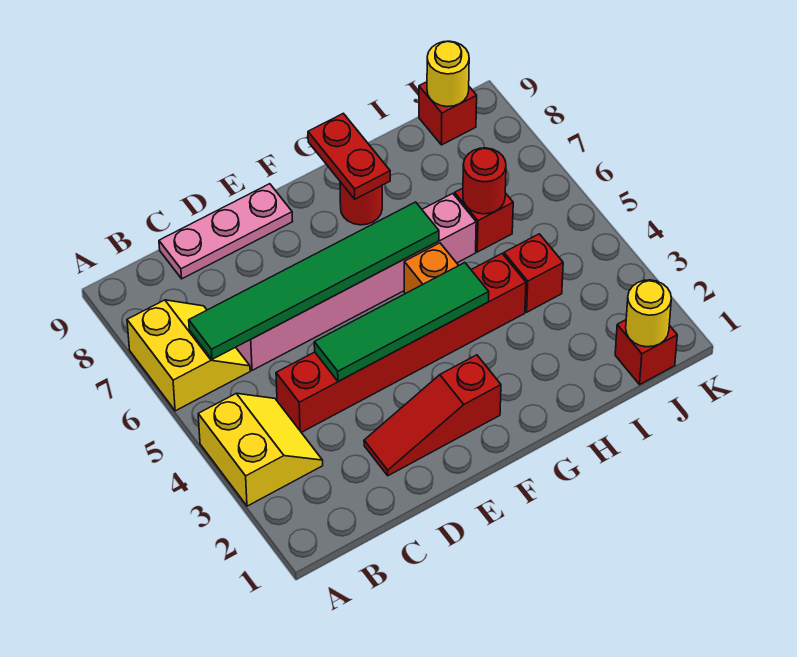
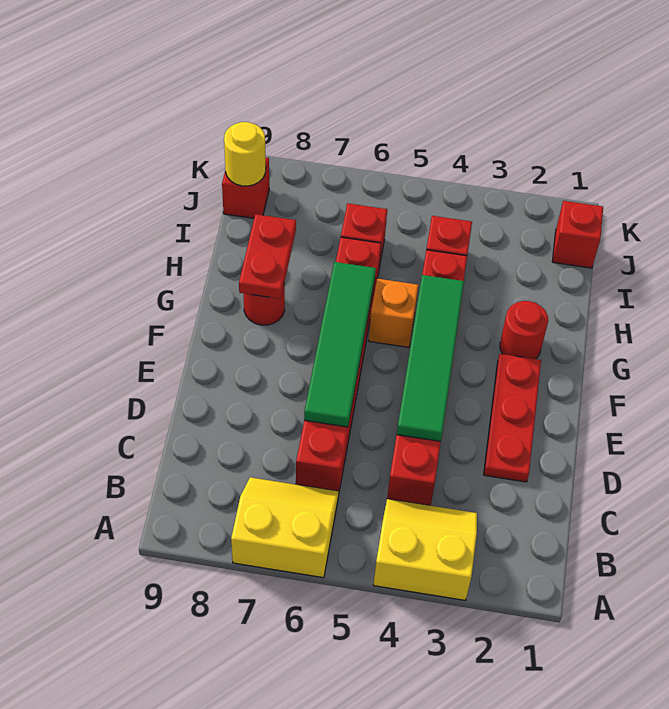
green tile B6:G6 level 2 -> green tile D6:G6 level 2
pink brick C6:H6 level 1 -> red brick C6:H6 level 1
pink plate C9:E9 level 1 -> none
red slope D2:F2 level 1 top F -> red plate D2:F2 level 1
red plate G8:G9 level 2 -> red plate G8:H8 level 2
red round brick I6 level 2 -> red round brick G2 level 1
yellow round brick J1 level 2 -> none

